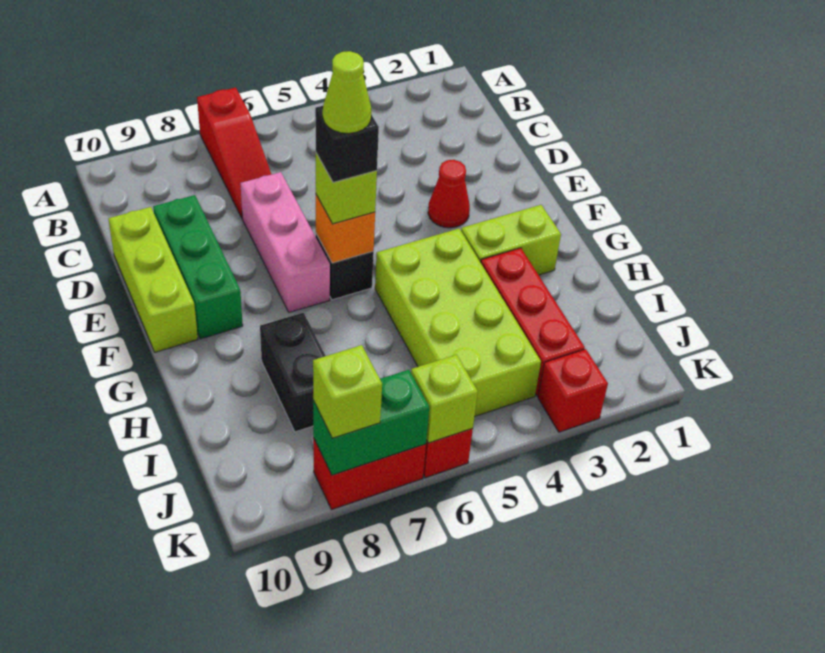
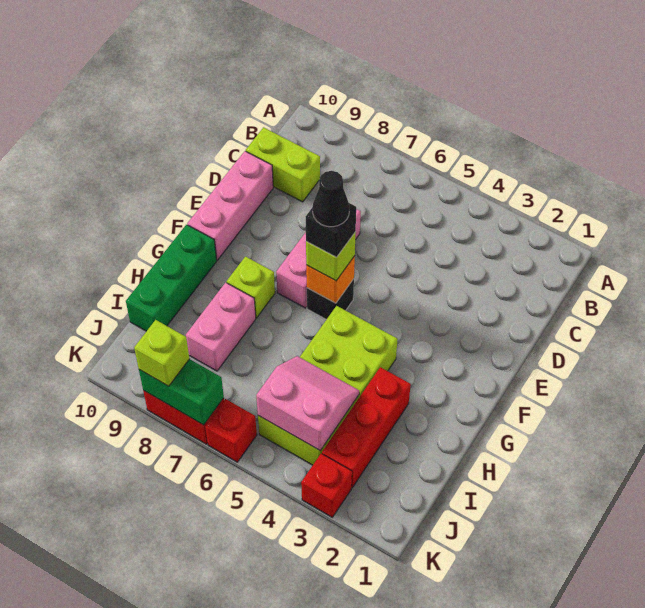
red slope A7:C7 level 1 top A -> none
green brick D9:F9 level 1 -> green brick G10:I10 level 1
lime brick D10:F10 level 1 -> pink brick D10:F10 level 1
red cone E3 level 1 -> none
lime cone F6 level 5 -> black cone F6 level 5
lime brick G2:G3 level 1 -> lime brick C9:C10 level 1
black brick H8:I8 level 1 -> pink brick H8:I8 level 1
none -> pink slope I4:J5 level 2 top J
lime brick K6 level 2 -> lime brick G8 level 1

